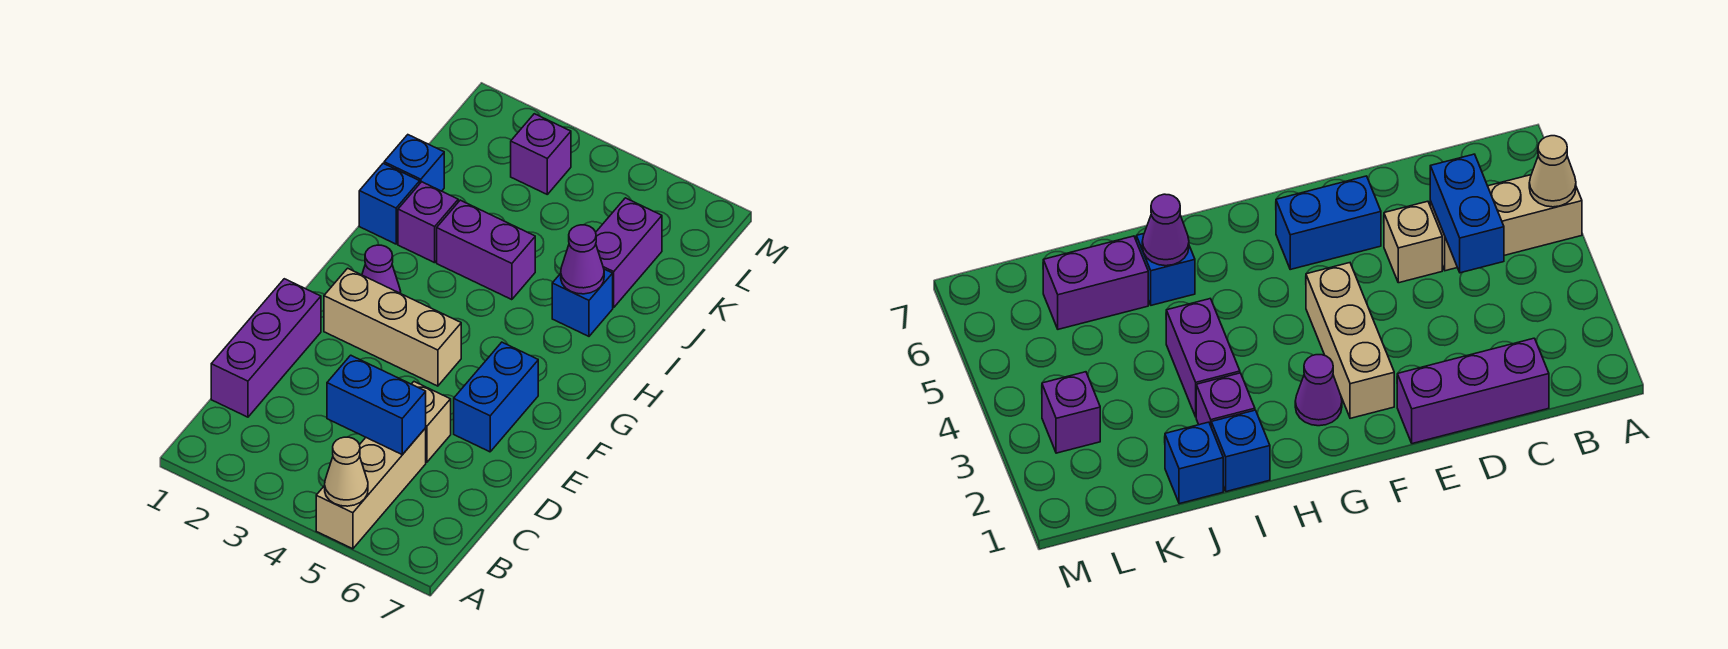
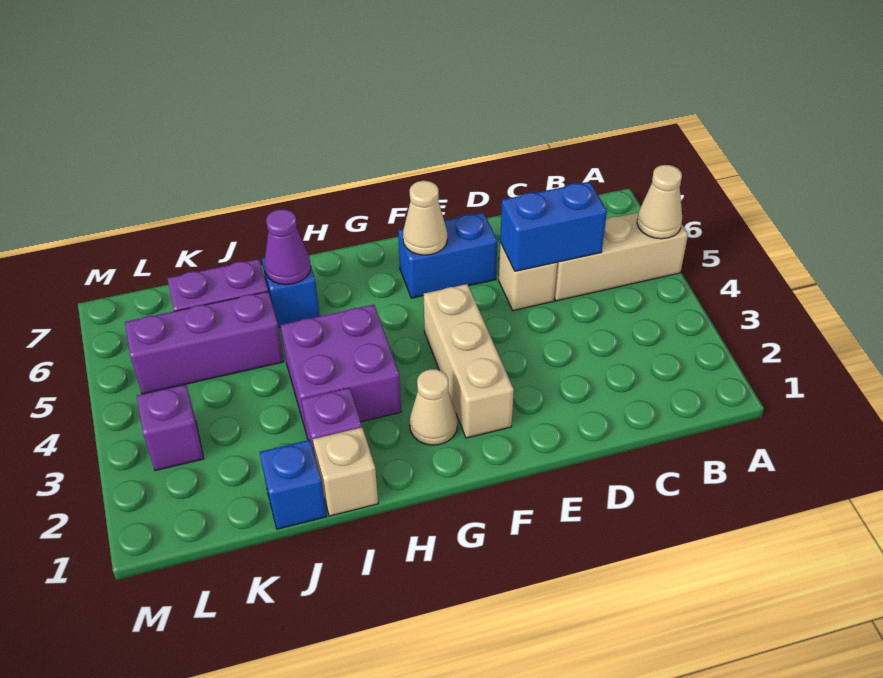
purple brick C1:E1 level 1 -> purple brick J5:L5 level 1
blue brick C4:C5 level 2 -> blue brick C5:D5 level 2
none -> tan cone F6 level 2
purple cone G2 level 1 -> tan cone G2 level 1
blue brick I1 level 1 -> tan brick I1 level 1
purple brick I3:I4 level 1 -> purple brick H3:I4 level 1

